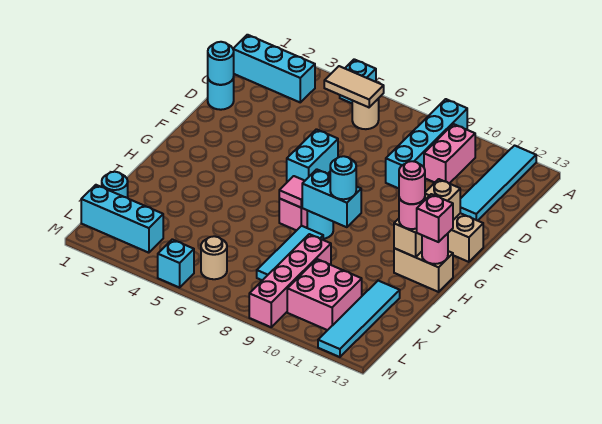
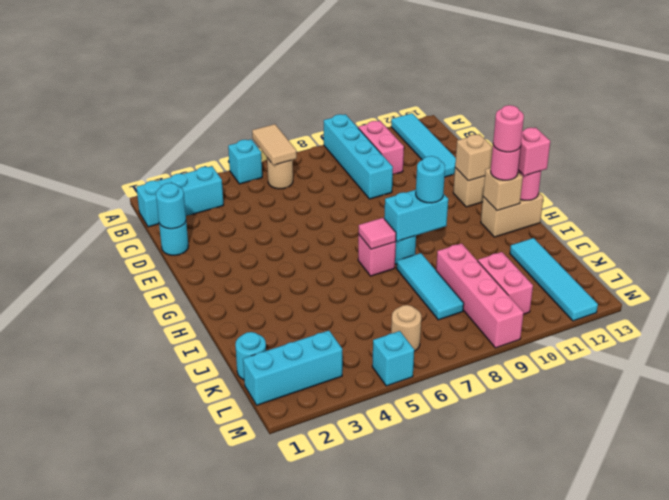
tan tile B5:B6 level 2 -> tan tile A6:B6 level 2
cyan brick E6:F6 level 1 -> none
pink brick K10:L11 level 1 -> pink brick K10:L10 level 1

